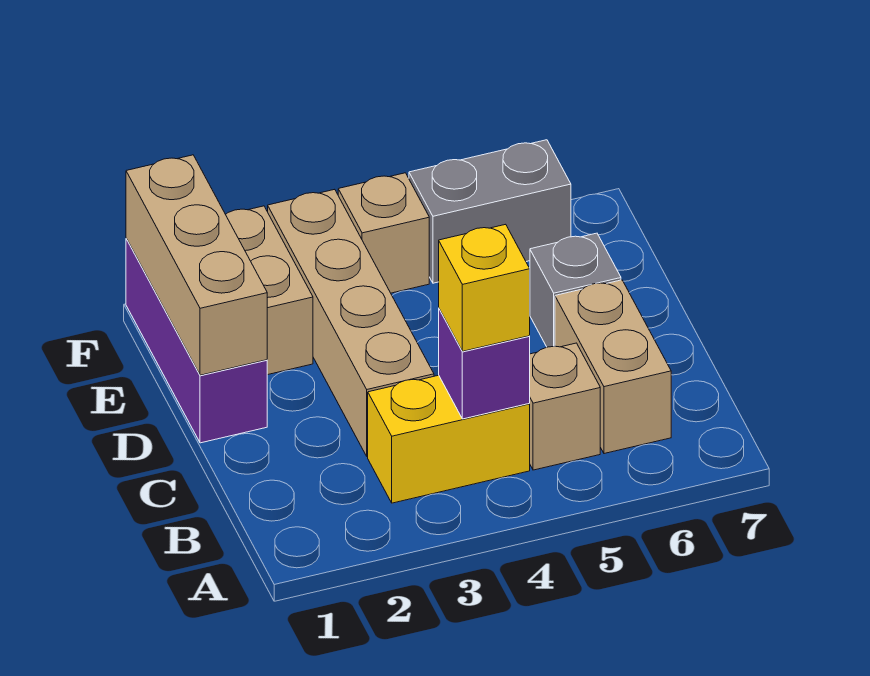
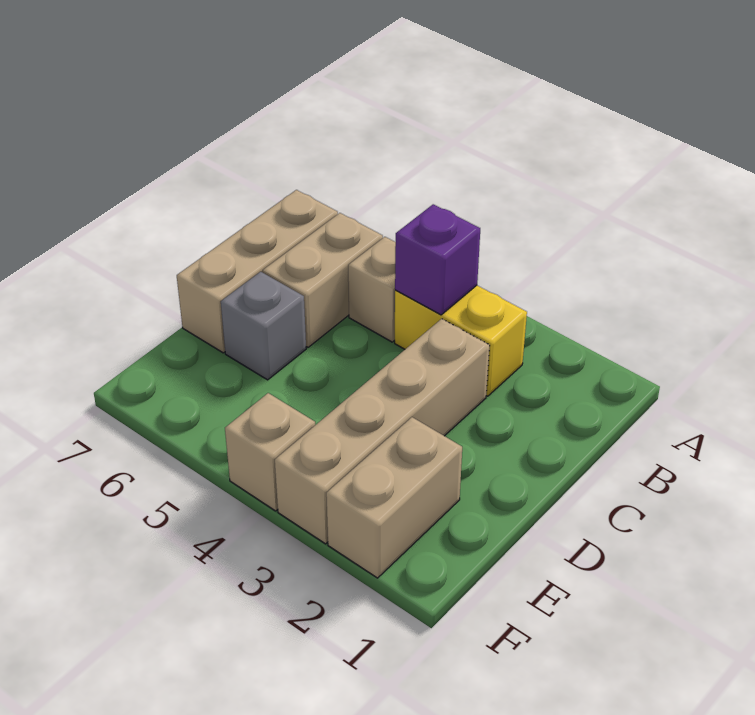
yellow brick B4 level 3 -> none
purple brick D1:F1 level 1 -> none
tan brick D1:F1 level 2 -> tan brick B7:D7 level 1
grey brick F5:F6 level 1 -> none

